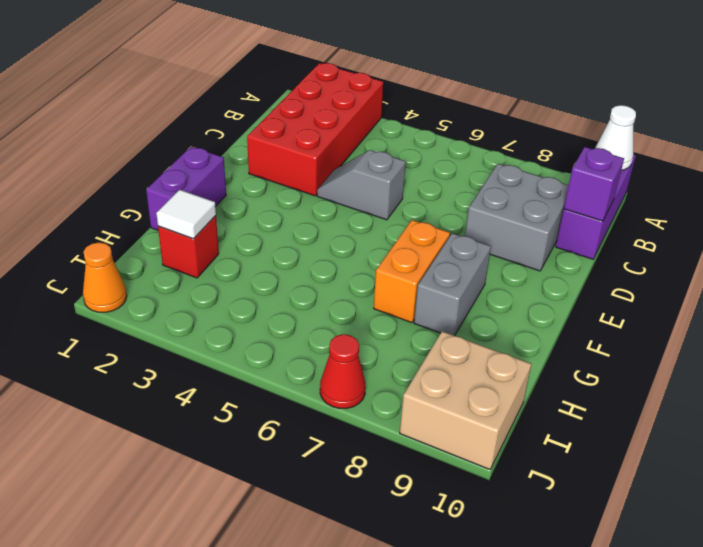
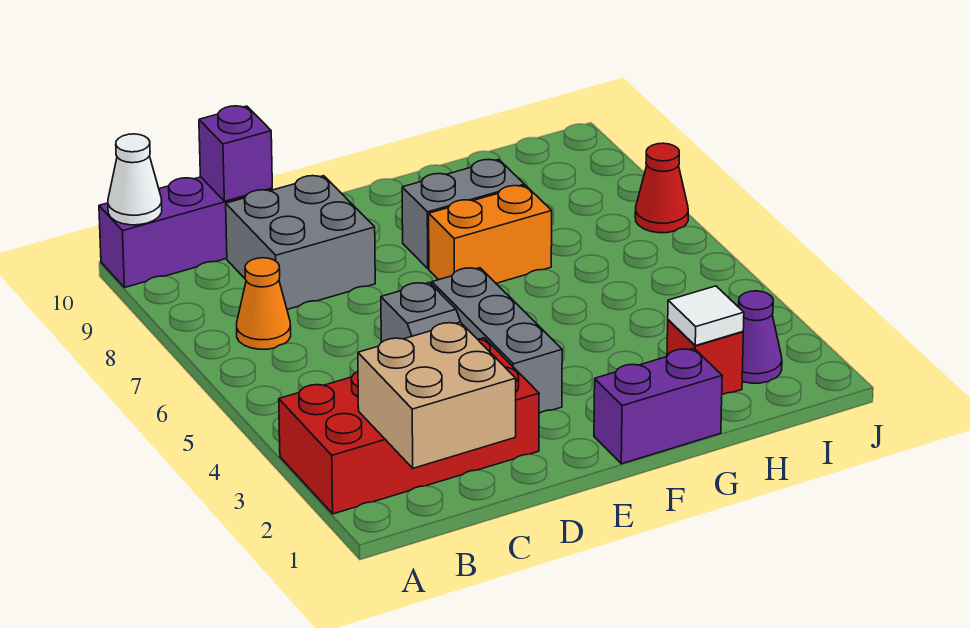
none -> grey brick E3:E5 level 1
none -> purple cone I2 level 1
tan brick I9:J10 level 1 -> tan brick B1:C2 level 2
orange cone J1 level 1 -> orange cone B7 level 1

